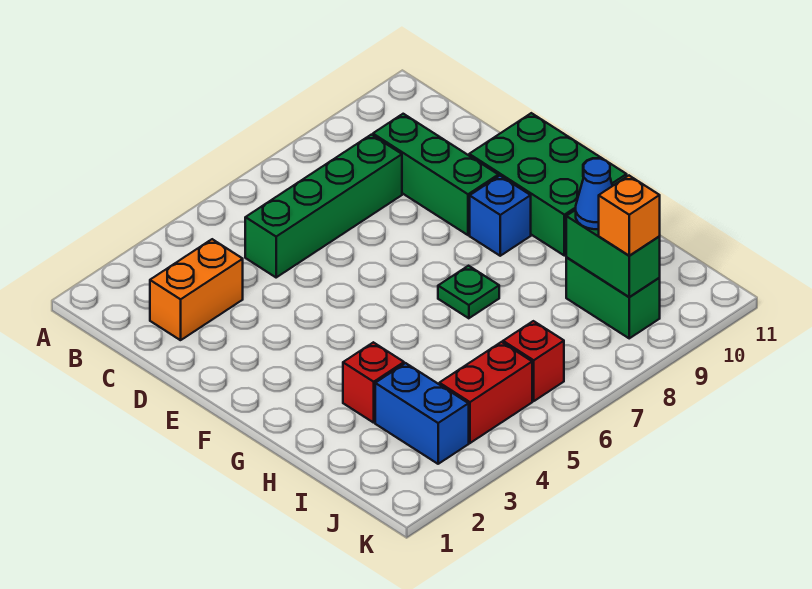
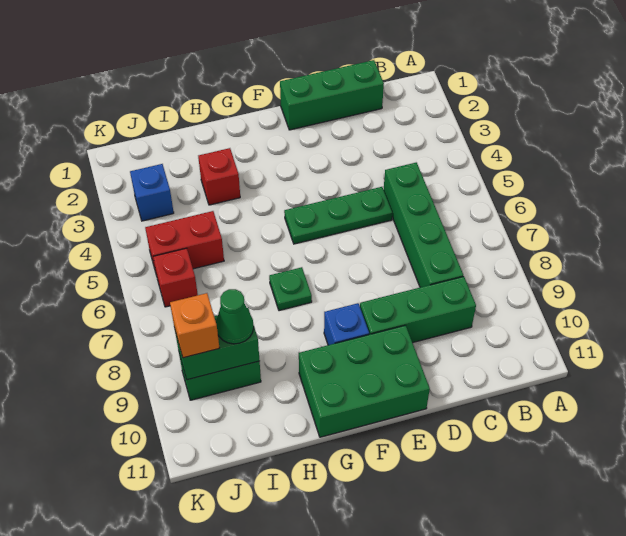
none -> green brick C1:E1 level 1
orange brick C2:C3 level 1 -> none
none -> green plate D5:F5 level 1
blue brick I3:J3 level 1 -> blue brick J3 level 1
blue cone I9 level 3 -> green cone I9 level 3
red brick J4:J5 level 1 -> red brick I5:J5 level 1

